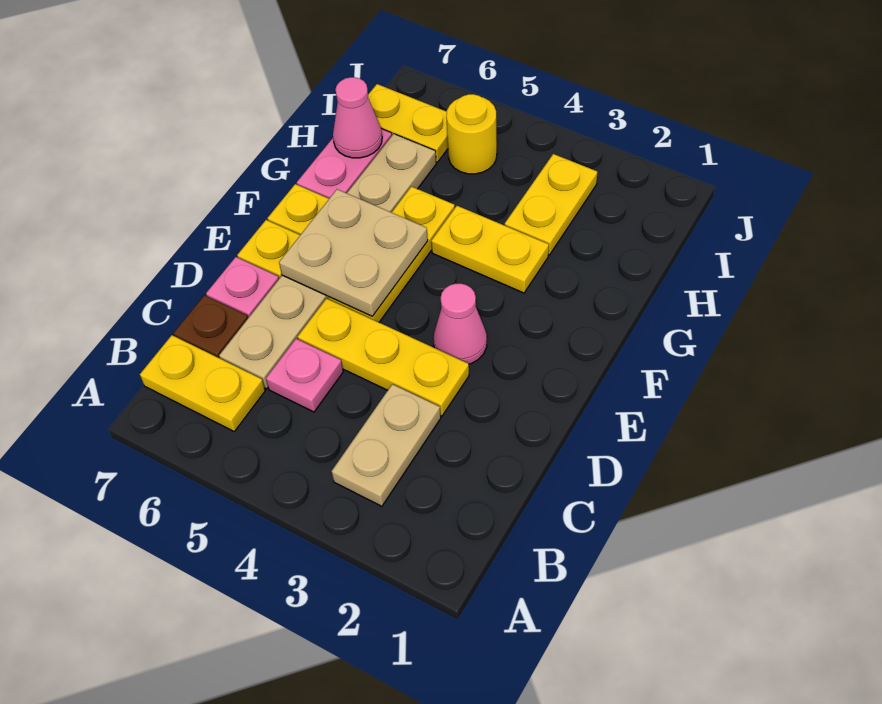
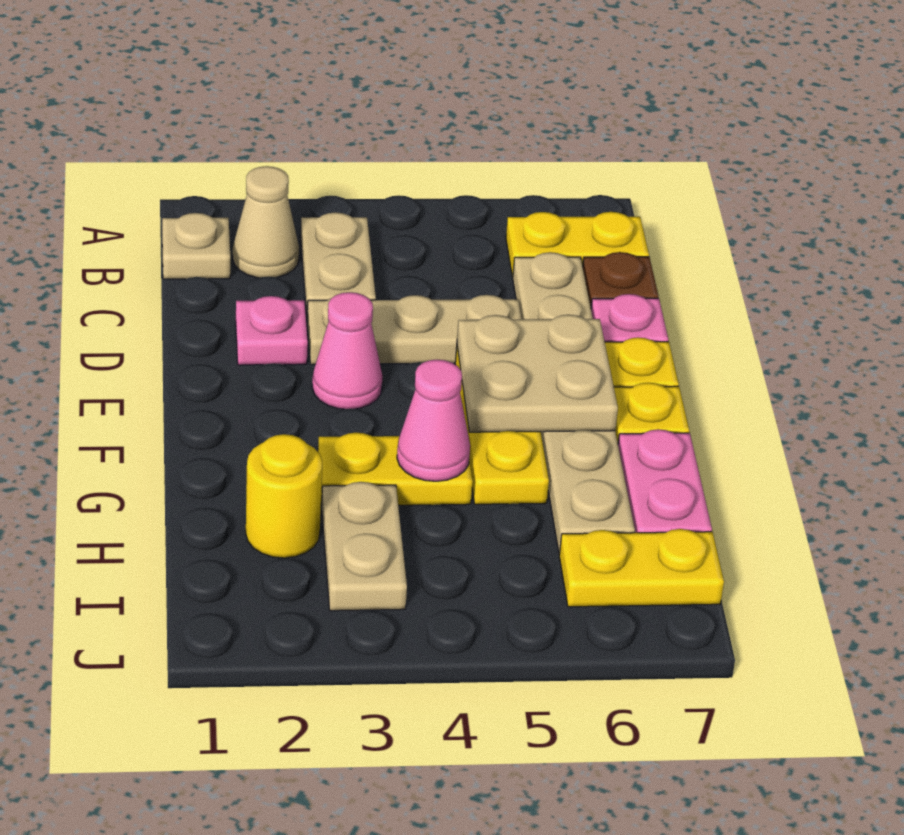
none -> tan plate B1 level 1
none -> tan cone B2 level 1
pink plate C5 level 1 -> pink plate D2 level 1
yellow plate D3:D5 level 1 -> tan plate D3:D5 level 1
yellow plate H3:I3 level 1 -> tan plate H3:I3 level 1
pink cone H7 level 2 -> pink cone G4 level 2
yellow round brick I5 level 1 -> yellow round brick H2 level 1

